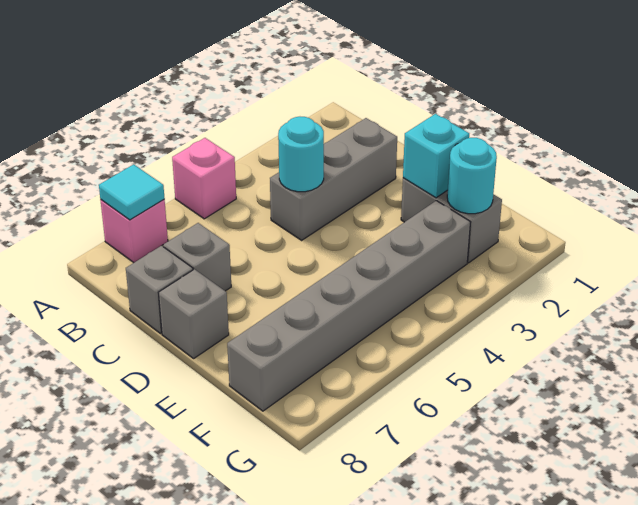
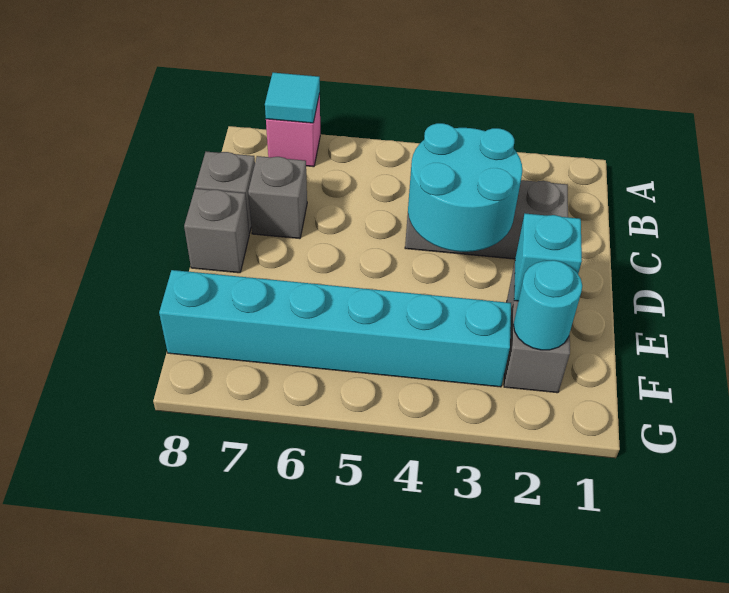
pink brick A5 level 1 -> none
cyan round brick C4 level 2 -> cyan round brick C3:D4 level 2
grey brick F3:F8 level 1 -> cyan brick F3:F8 level 1

